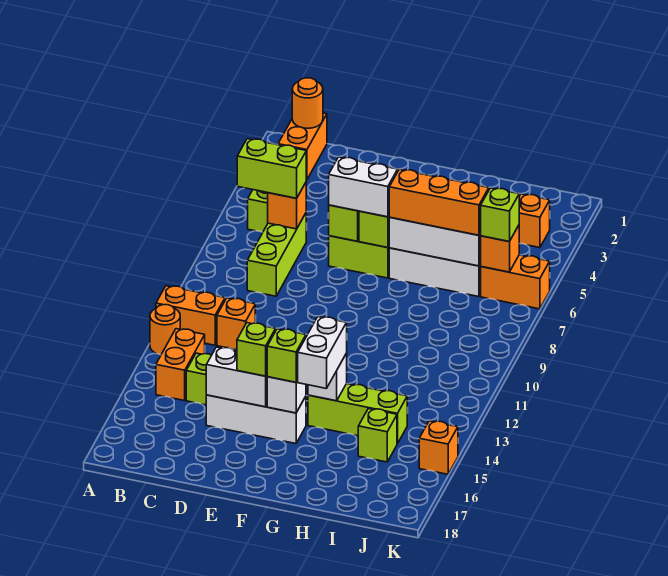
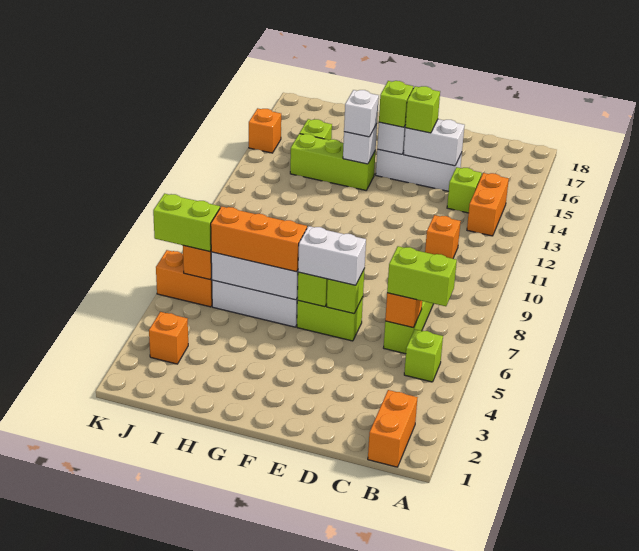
orange brick A11:B11 level 1 -> none
orange round brick A12 level 1 -> none
orange round brick B1 level 2 -> none
white brick G14:G15 level 3 -> white brick G14 level 3
lime brick J6 level 3 -> lime brick J6:K6 level 3

